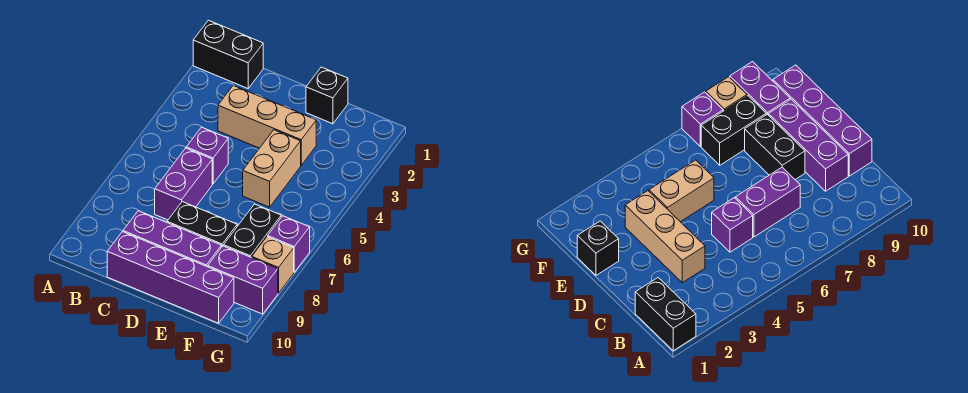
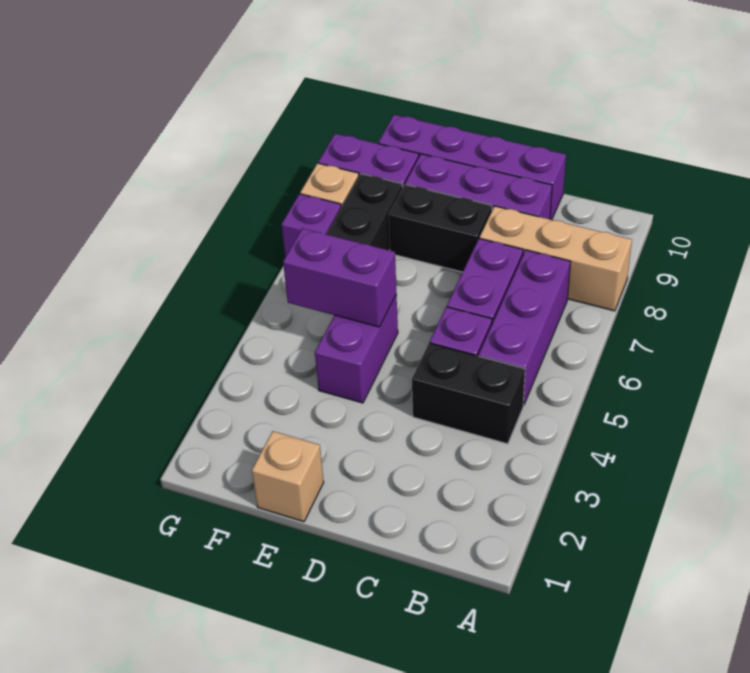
black brick A1:B1 level 1 -> black brick B4:C4 level 1
none -> purple brick B5:B7 level 1
tan brick C3:E3 level 1 -> tan brick A8:C8 level 1
black brick E1 level 1 -> tan brick E1 level 1
tan brick E4:E5 level 1 -> purple brick E4:E5 level 1
none -> purple brick E5:F5 level 2

